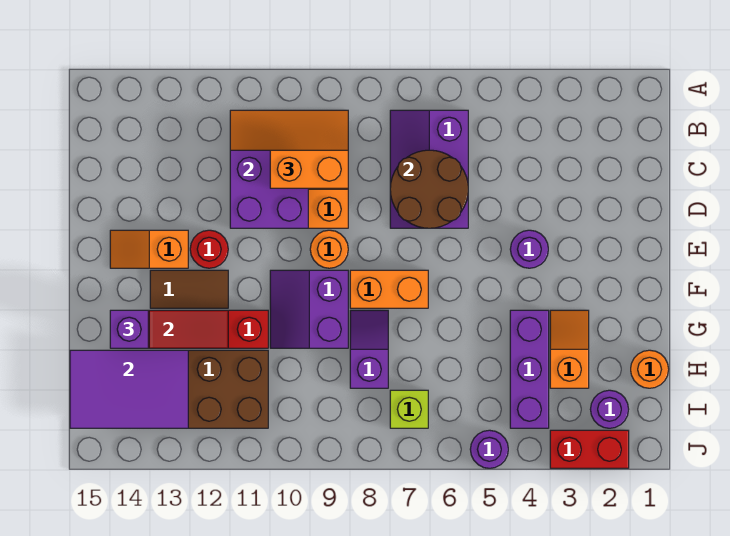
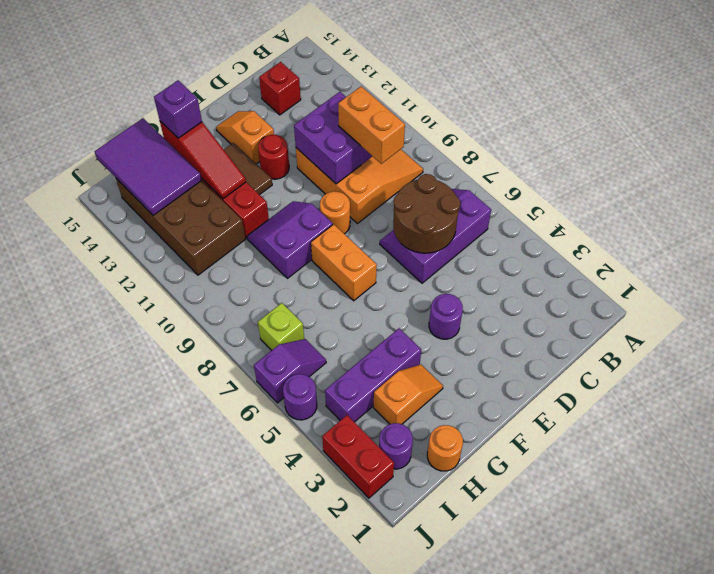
none -> red brick C14 level 1
purple slope G8:H8 level 1 top H -> purple slope I6:J6 level 1 top J

